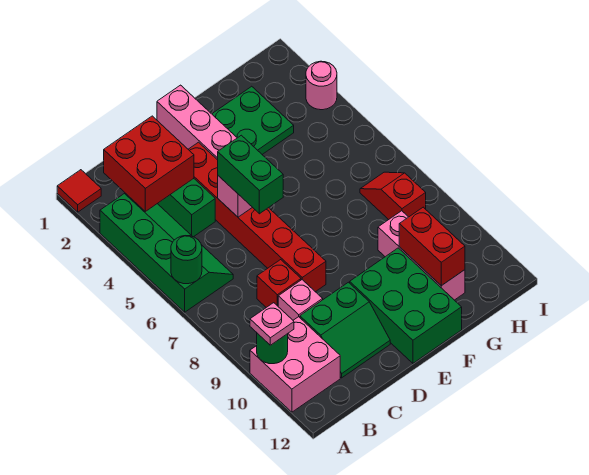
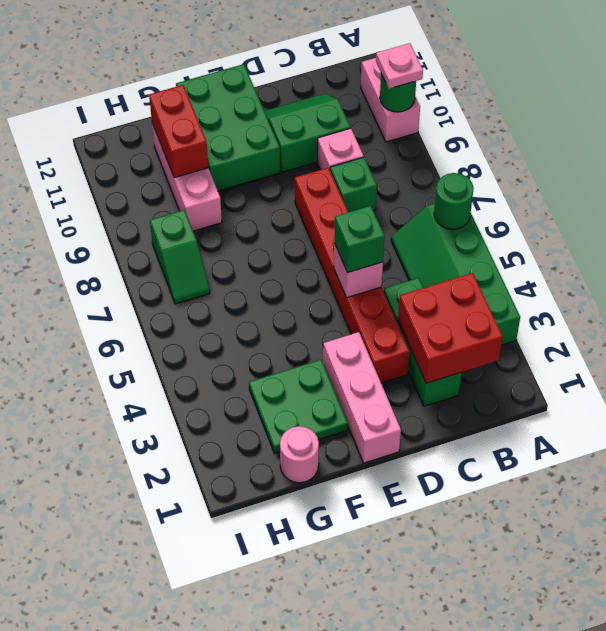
red tile A1 level 1 -> none
pink brick A10:B11 level 1 -> pink brick A10:A11 level 1
red brick C8 level 1 -> green brick C8 level 1
green brick D5:D6 level 3 -> green brick D5 level 3
red slope H7:H8 level 1 top 8 -> green slope H7:H8 level 1 top 8
pink round brick I3 level 1 -> pink round brick G1 level 1

